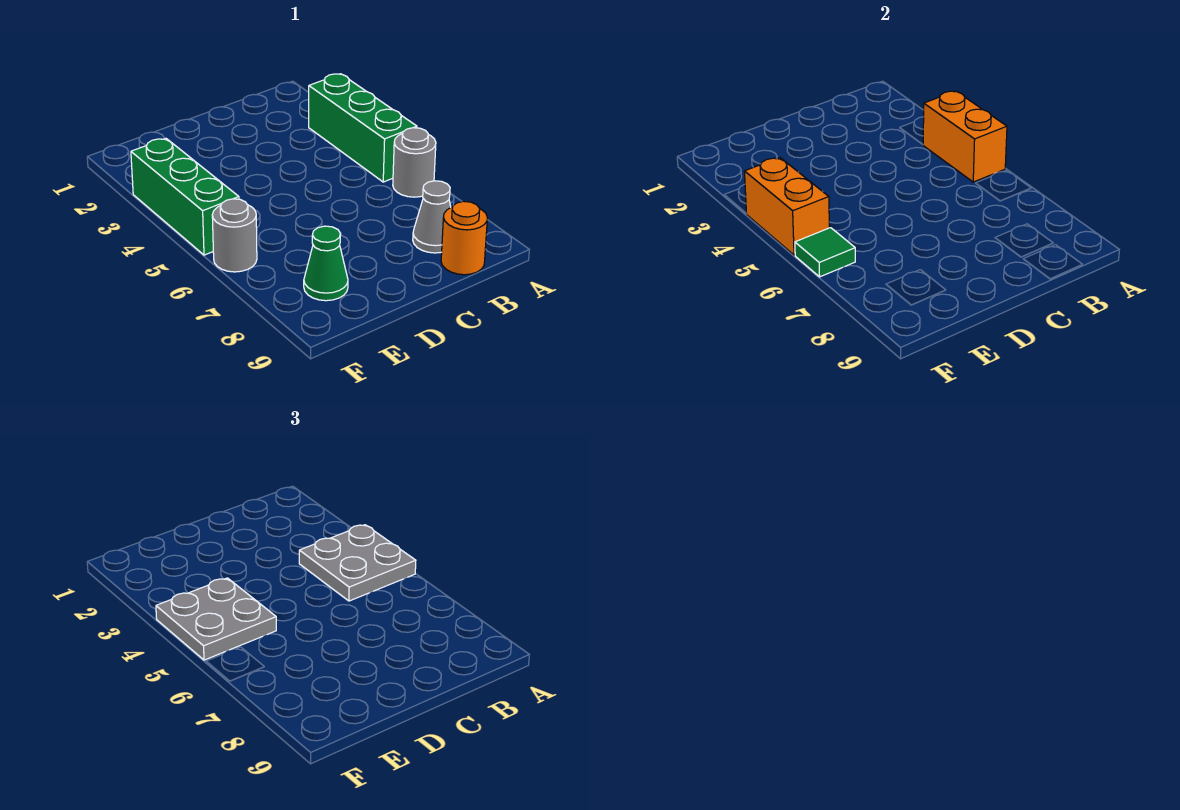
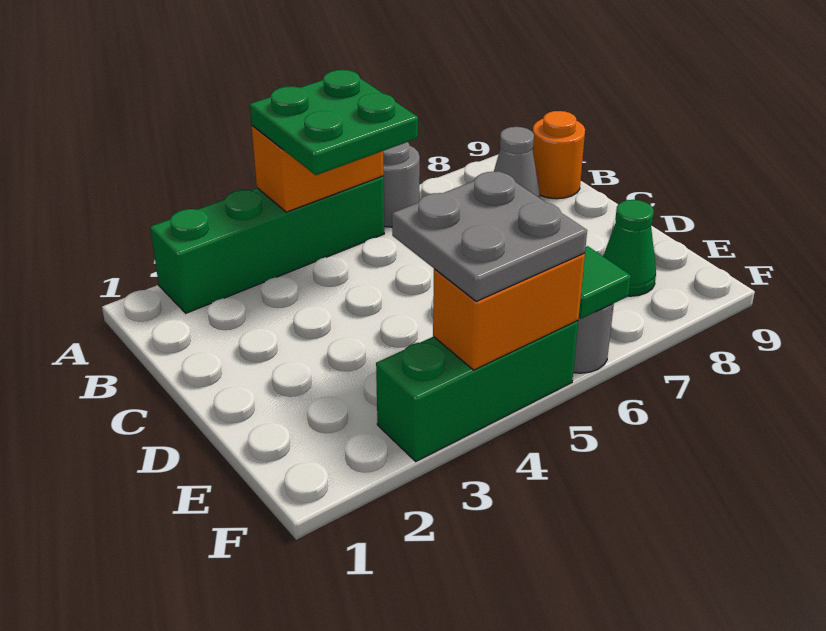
green brick A3:A5 level 1 -> green brick A2:A5 level 1
grey plate A4:B5 level 3 -> green plate A4:B5 level 3

